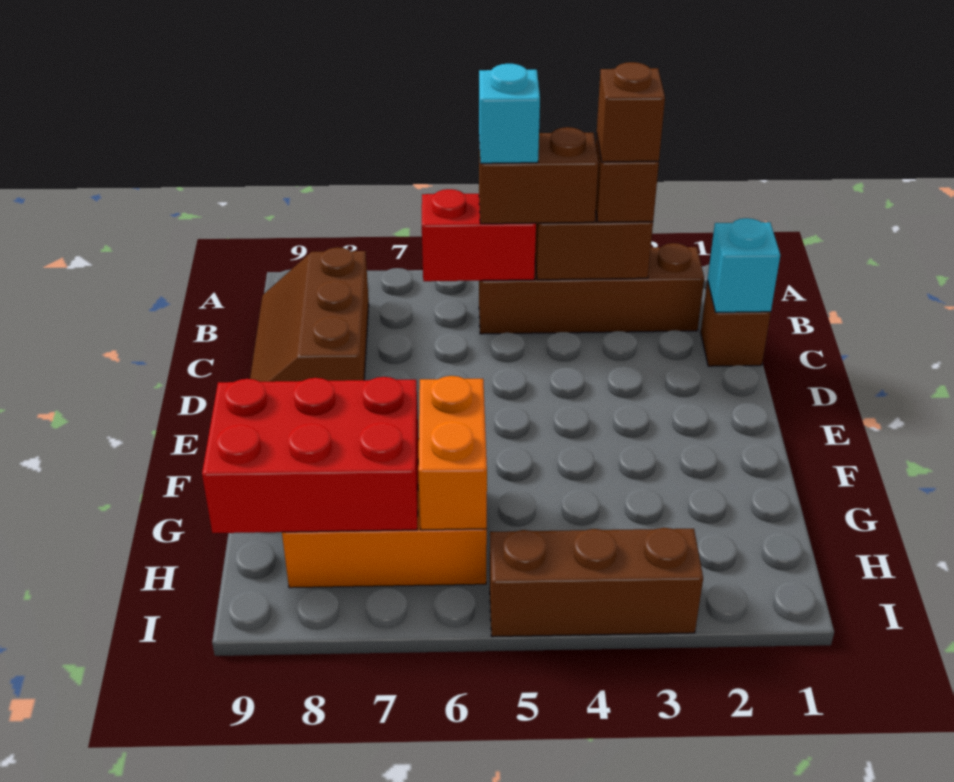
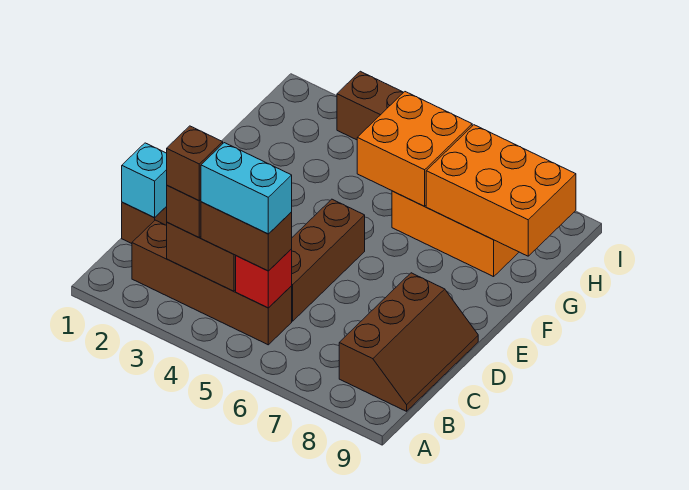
red brick B5:B6 level 2 -> red brick B5 level 2
cyan brick B5 level 4 -> cyan brick B4:B5 level 4
none -> brown brick C5:E5 level 1
orange brick G6:H6 level 2 -> orange brick G5:H6 level 2
red brick G7:H9 level 2 -> orange brick G7:H9 level 2

